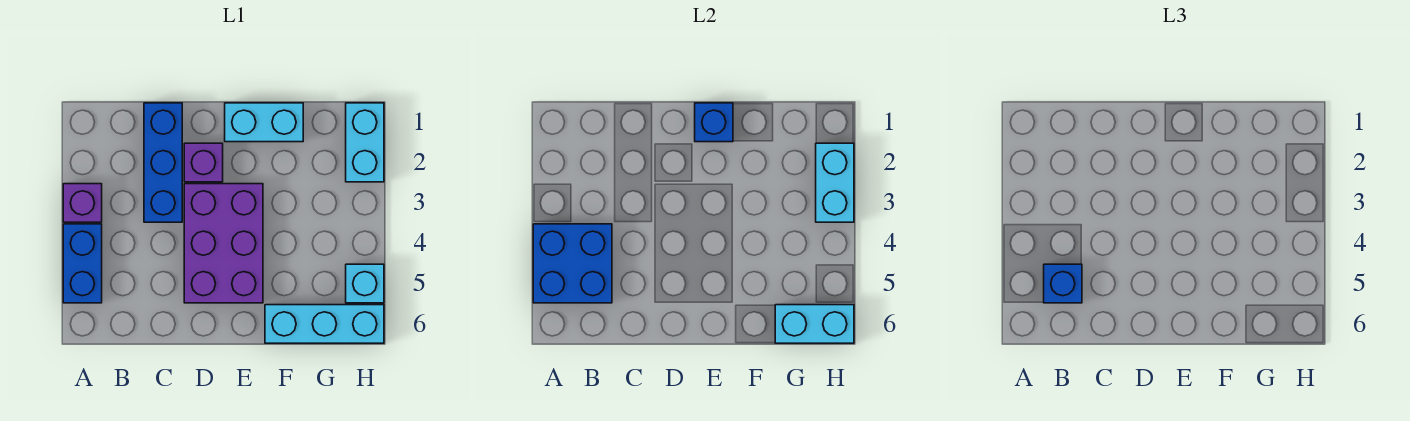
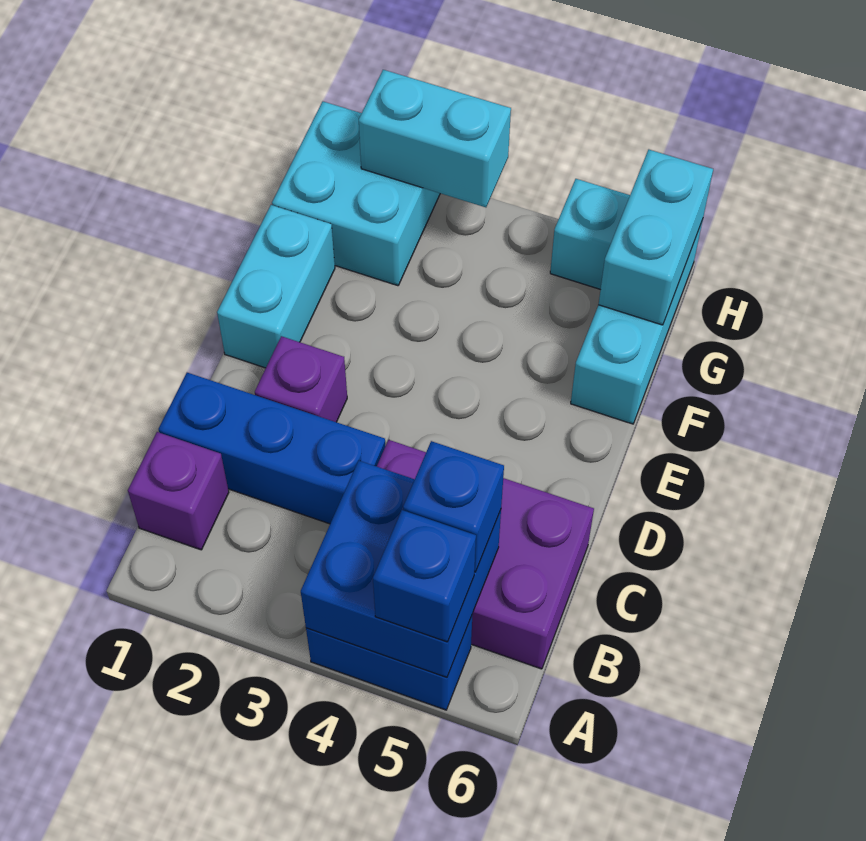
purple brick A3 level 1 -> purple brick B1 level 1
purple brick D3:E5 level 1 -> purple brick B4:C6 level 1
blue brick E1 level 2 -> blue brick A5 level 3
cyan brick H1:H2 level 1 -> cyan brick G1:H2 level 1

